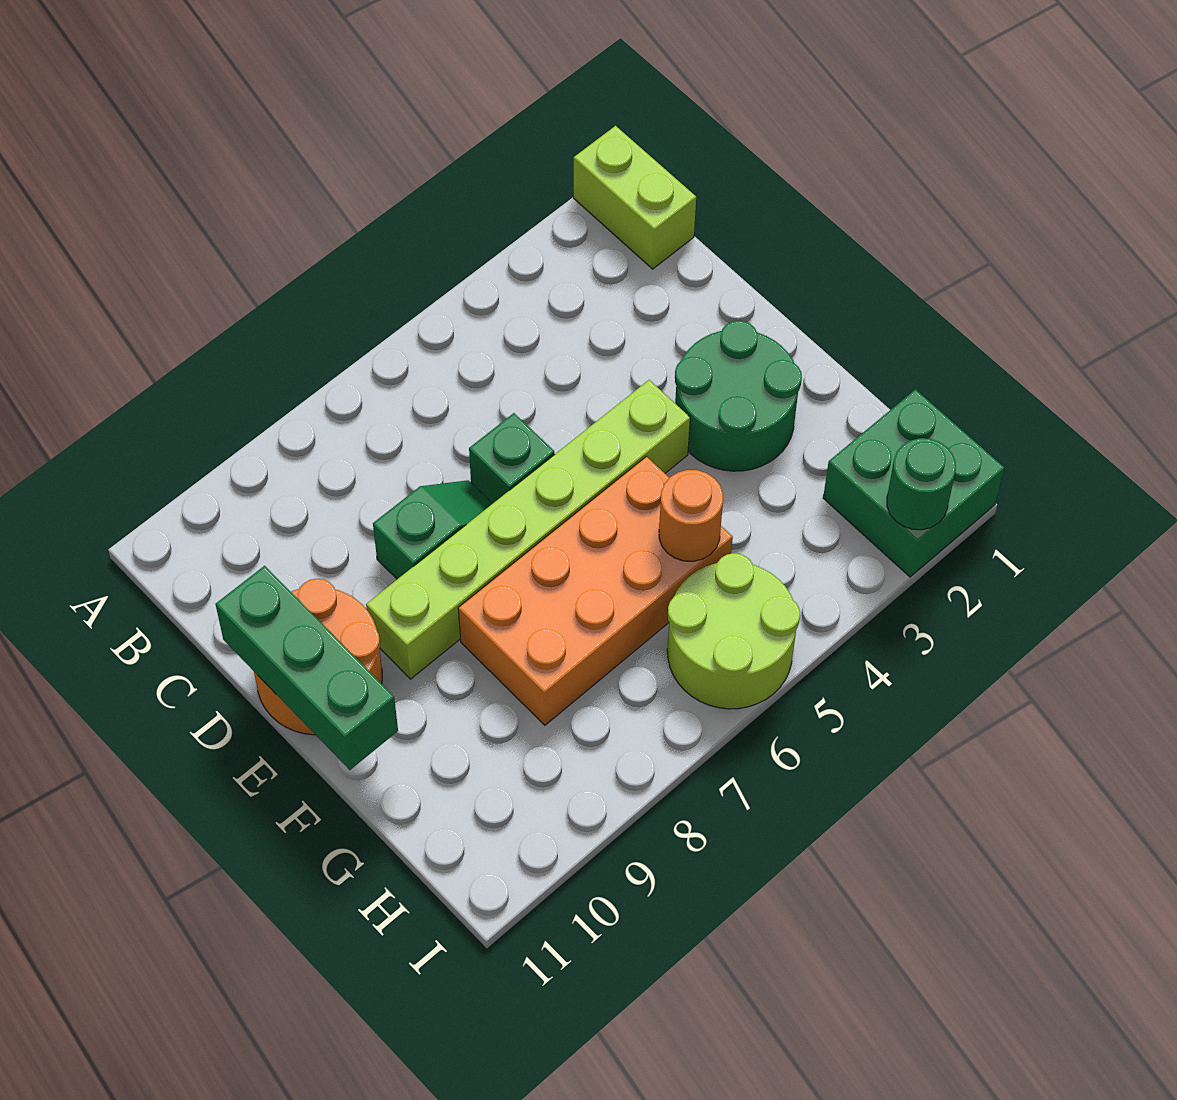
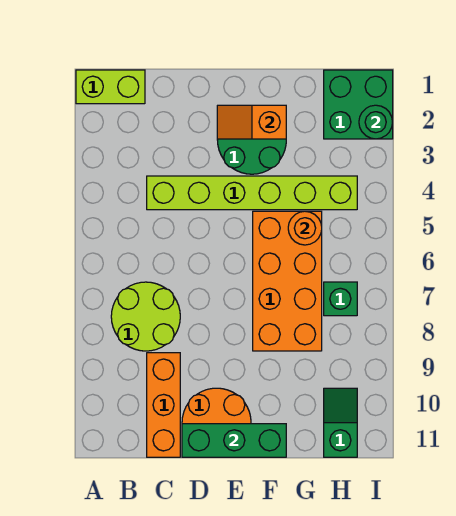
none -> orange brick C9:C11 level 1
green brick D6 level 1 -> green brick H7 level 1
green slope D7:D8 level 1 top 8 -> green slope H10:H11 level 1 top 11
none -> orange slope E2:F2 level 2 top F
lime brick E4:E9 level 1 -> lime brick C4:H4 level 1
lime round brick H5:I6 level 1 -> lime round brick B7:C8 level 1

